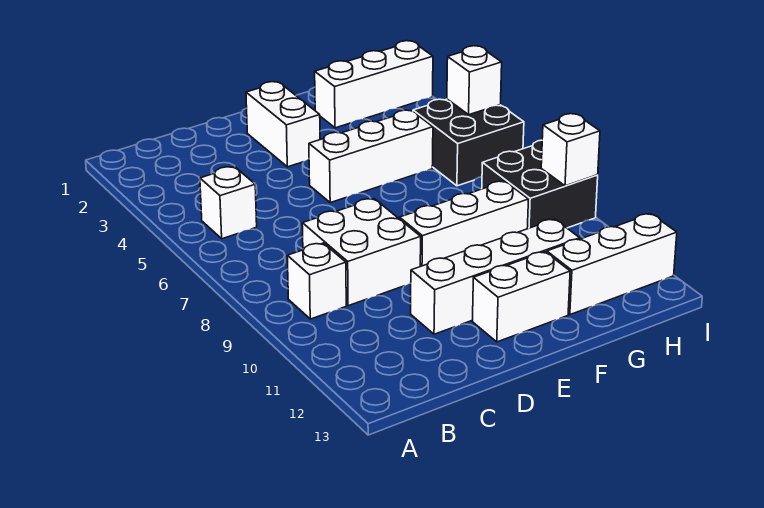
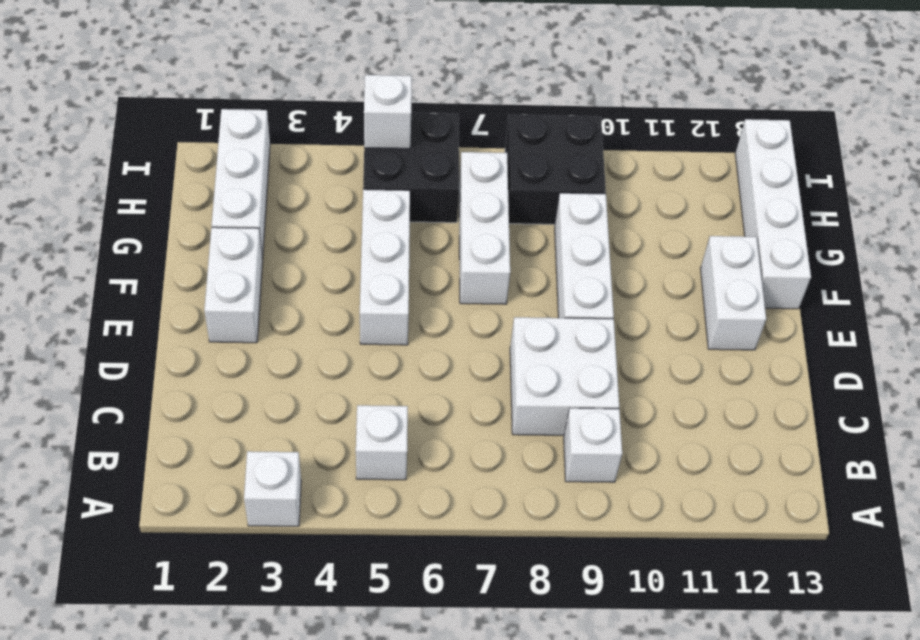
white brick D11:G11 level 1 -> white brick F13:I13 level 1
white brick E2:E3 level 1 -> white brick E2:F2 level 1
white brick G12:I12 level 1 -> white brick F7:H7 level 1
white brick I9 level 2 -> white brick A3 level 1

